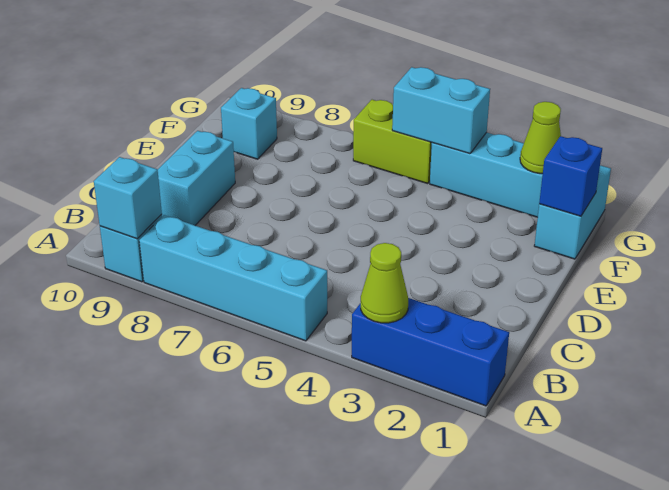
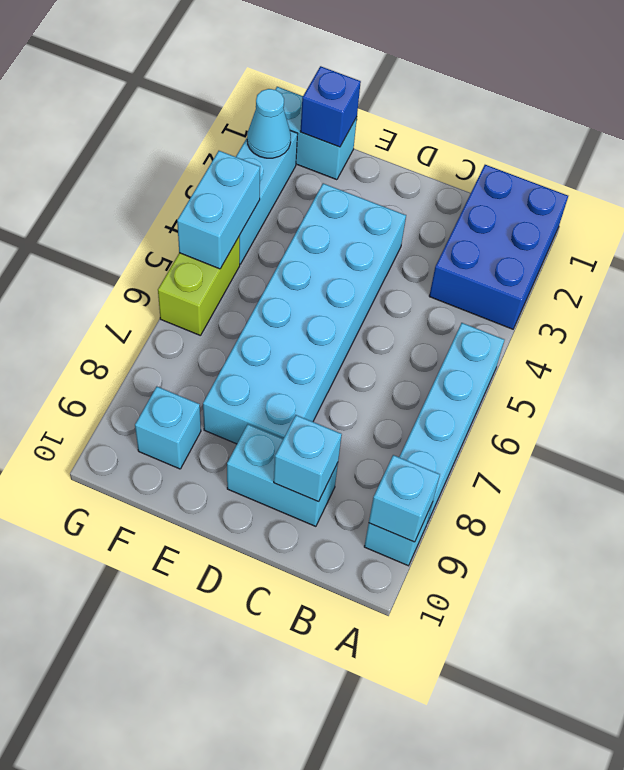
blue brick A1:A3 level 1 -> blue brick A1:B3 level 1
lime cone A3 level 2 -> none
none -> cyan brick C9 level 2
none -> cyan brick D3:E8 level 1
lime cone G2 level 2 -> cyan cone G2 level 2

